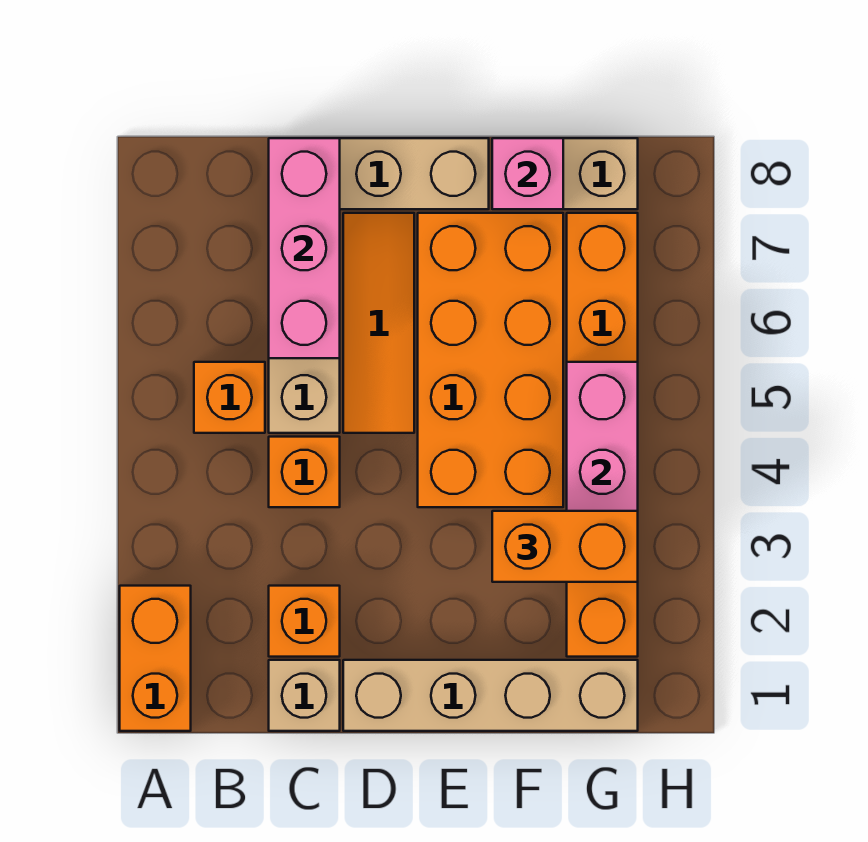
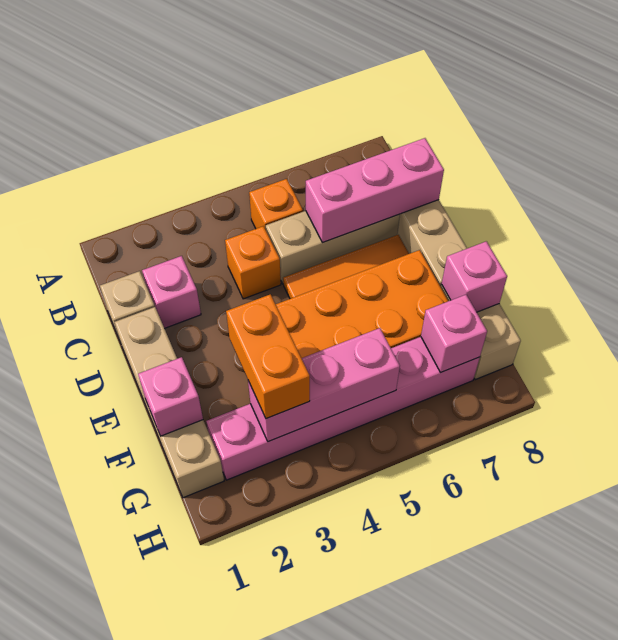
orange brick A1:A2 level 1 -> none
orange brick C2 level 1 -> pink brick C2 level 1
none -> pink brick F1 level 2
orange brick G2:G7 level 1 -> pink brick G2:G7 level 1
none -> pink brick G7 level 2

